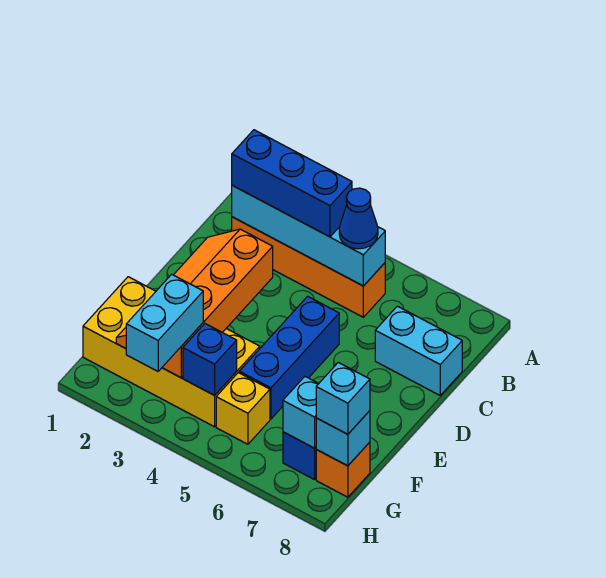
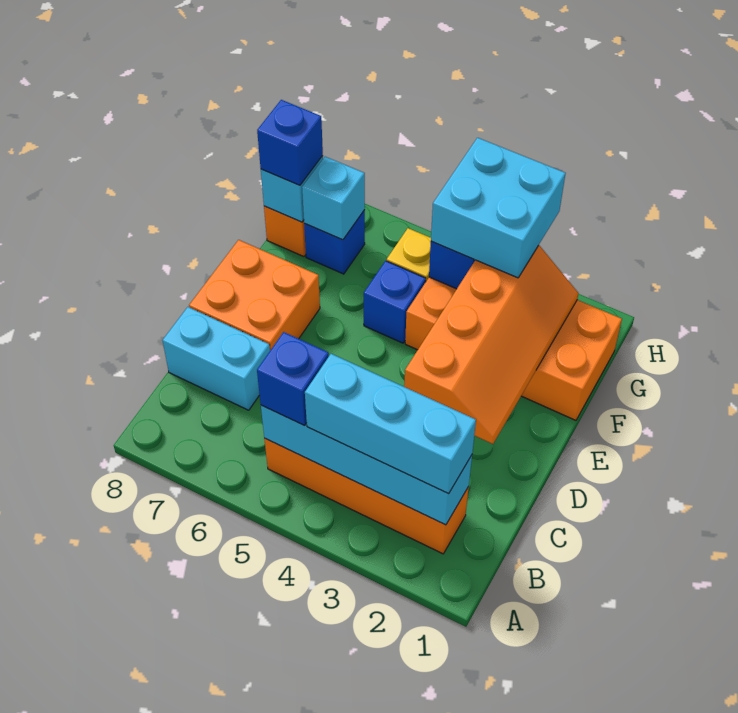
blue brick B2:B4 level 3 -> cyan brick B2:B4 level 3
blue cone B5 level 3 -> blue brick B5 level 3
blue brick D5:F5 level 1 -> blue brick F5 level 1
none -> orange brick D7:E8 level 1
yellow brick F1:G4 level 1 -> orange brick F1:G4 level 1
cyan brick G3:H3 level 3 -> cyan brick G3:H4 level 3
cyan brick G8 level 3 -> blue brick G8 level 3

